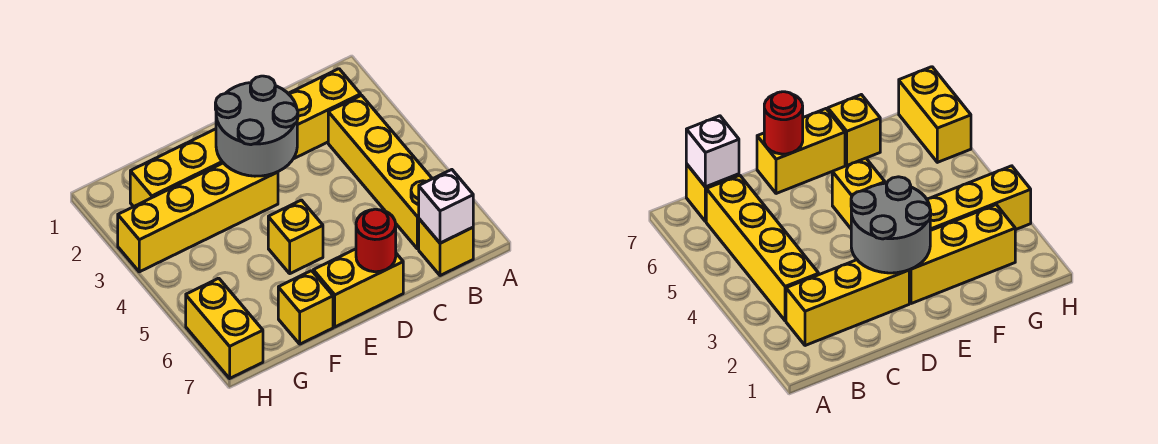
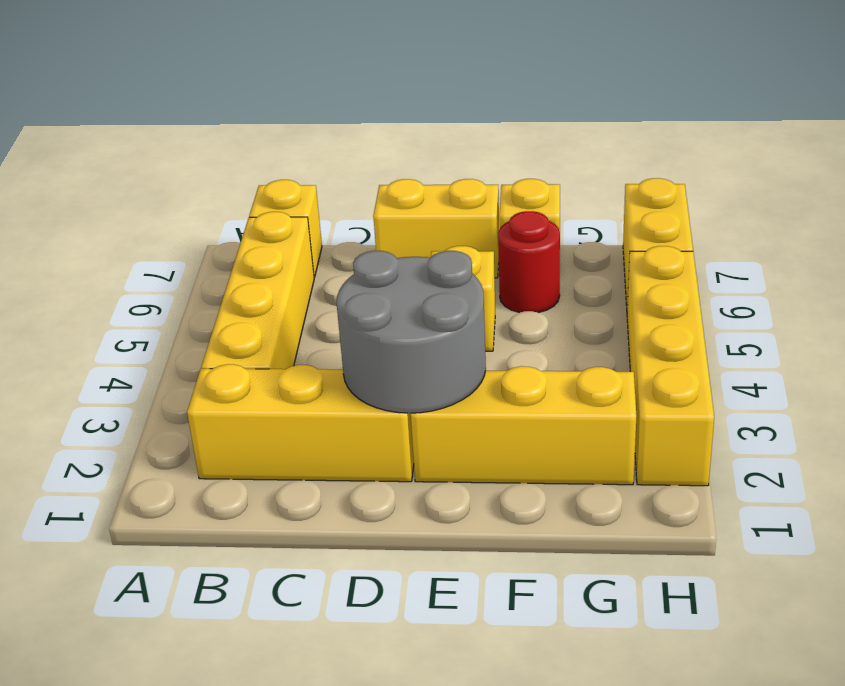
white brick B7 level 2 -> none
red round brick D7 level 2 -> red round brick F6 level 1
yellow brick E3:H3 level 1 -> yellow brick H2:H5 level 1

